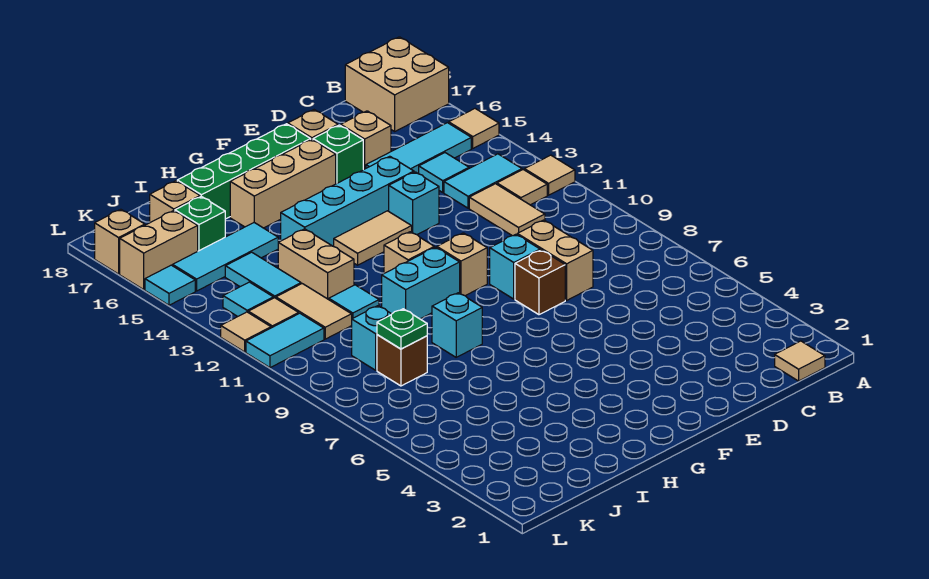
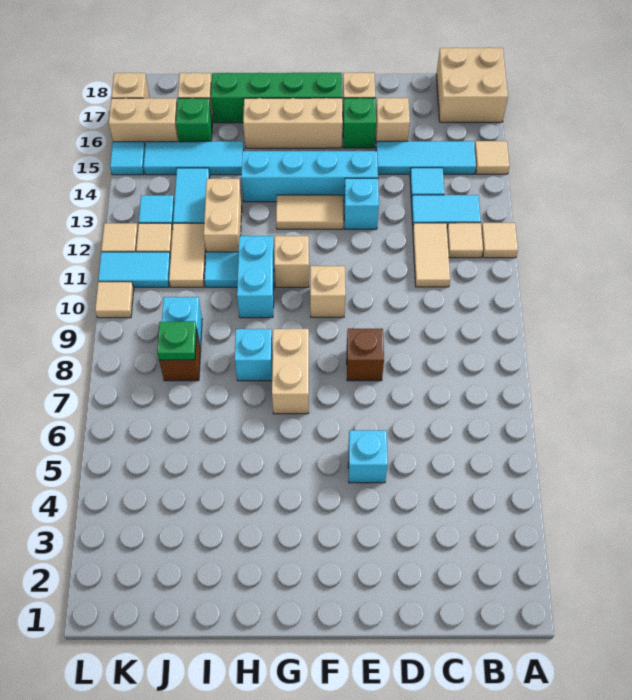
tan tile B1 level 1 -> tan tile L10 level 1
tan brick D8:D9 level 1 -> tan brick G7:G8 level 1
cyan brick E9 level 1 -> cyan brick E5 level 1
cyan brick G10:H10 level 1 -> cyan brick H10:H11 level 1

